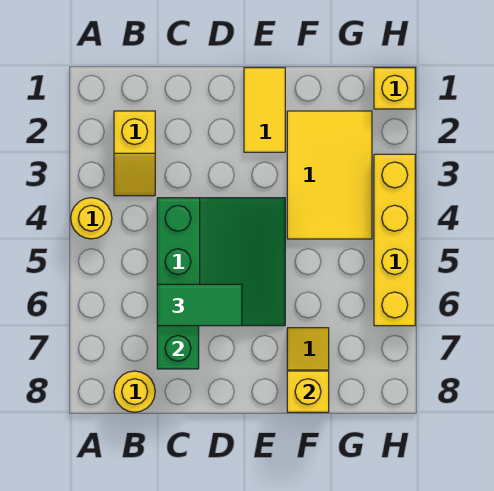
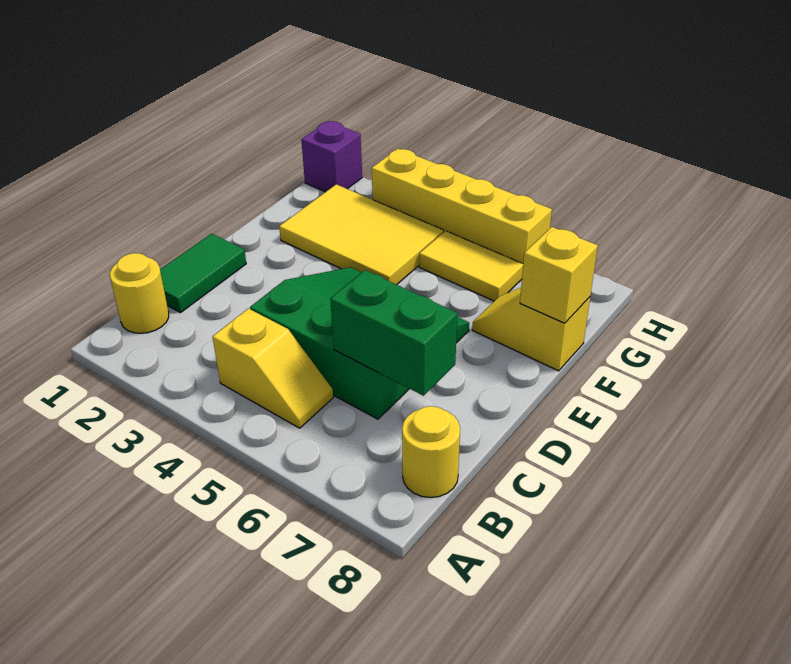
yellow round brick A4 level 1 -> yellow round brick B1 level 1
yellow slope B2:B3 level 1 top 2 -> yellow slope B4:B5 level 1 top 4
green tile C6:D6 level 3 -> green tile C1:D1 level 1
yellow tile E1:E2 level 1 -> yellow tile G5:G6 level 1
yellow brick H1 level 1 -> purple brick H1 level 1

